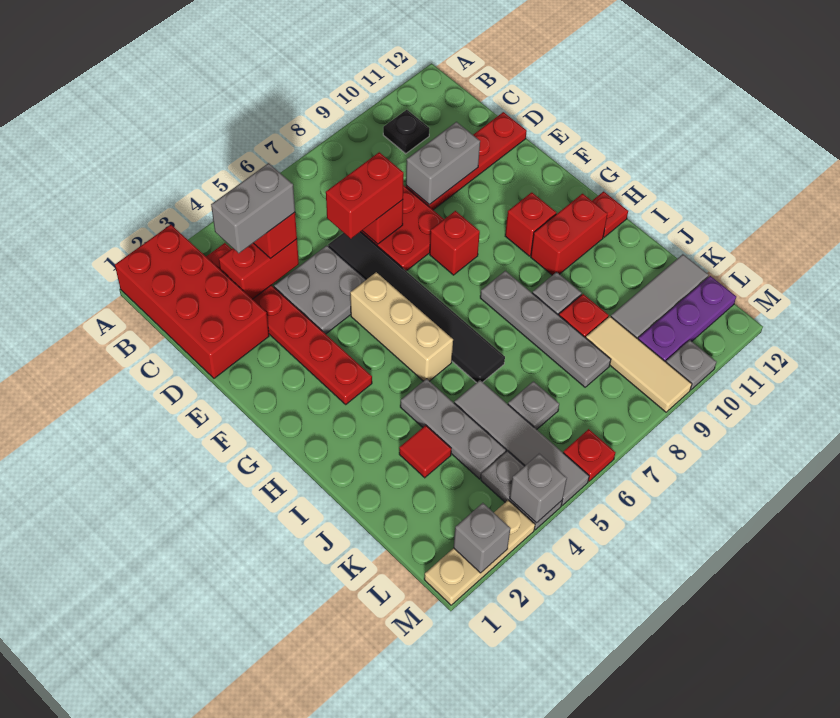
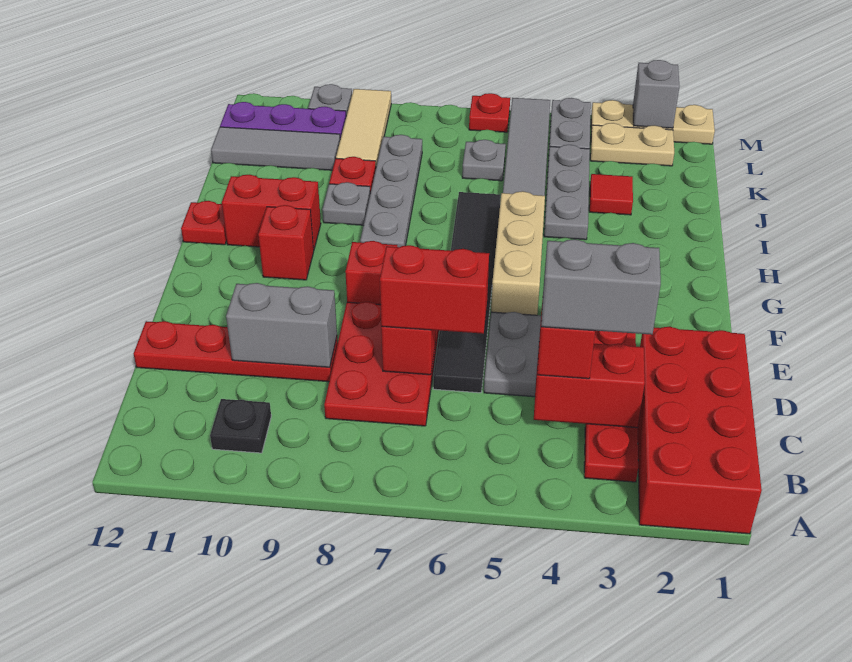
none -> tan plate L2:L3 level 1
grey brick M4 level 2 -> none

